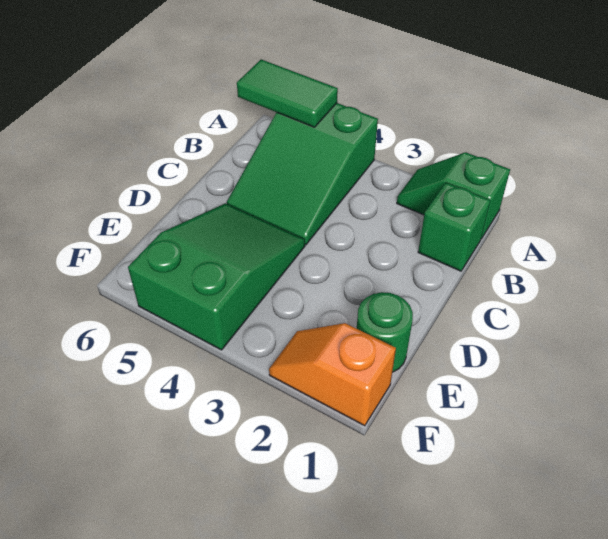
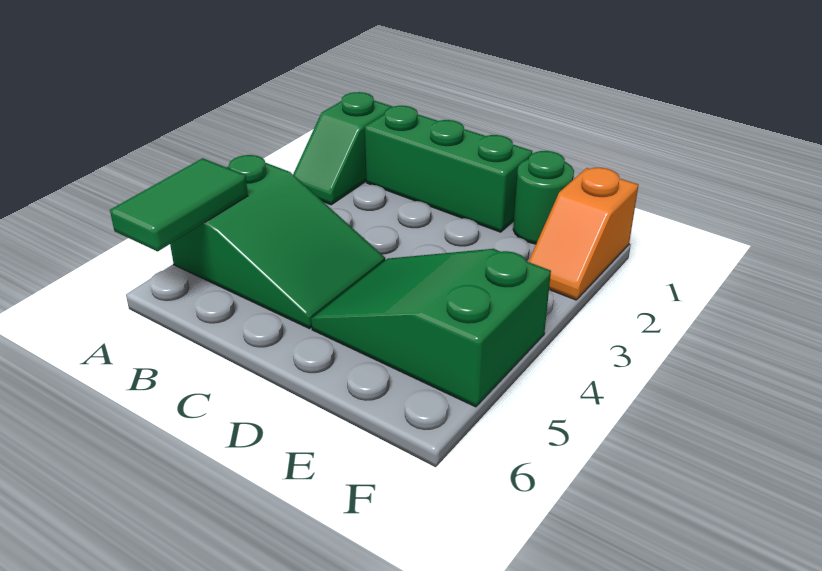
green brick B1 level 1 -> green brick B1:D1 level 1

